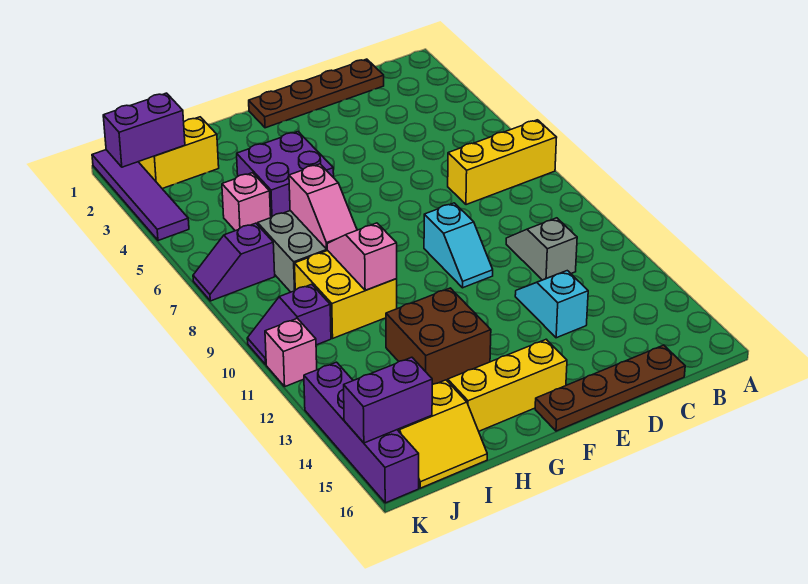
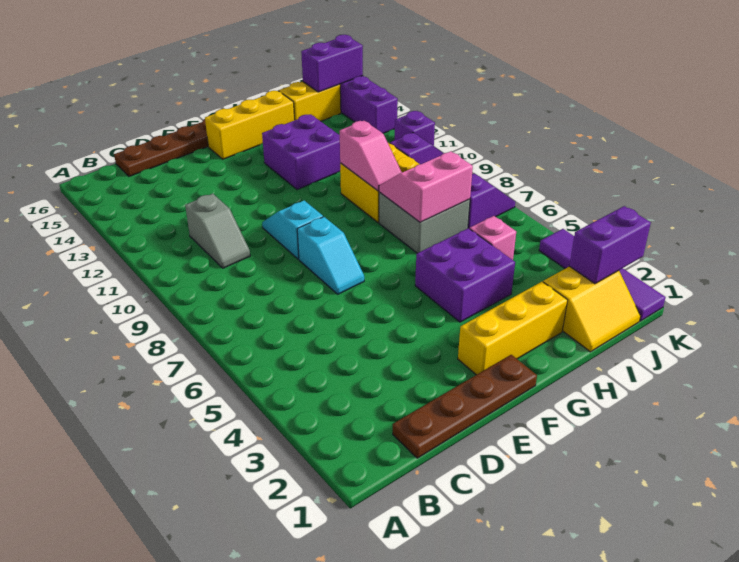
yellow brick A7:C7 level 1 -> yellow brick F2:H2 level 1
cyan slope D12:D13 level 1 top 13 -> cyan slope E7:E8 level 1 top 8
brown brick G12:H13 level 1 -> purple brick G12:H13 level 1
pink slope H7:H8 level 2 top 7 -> pink slope H7:I8 level 2 top 7
pink brick K11 level 1 -> purple brick K11 level 1

